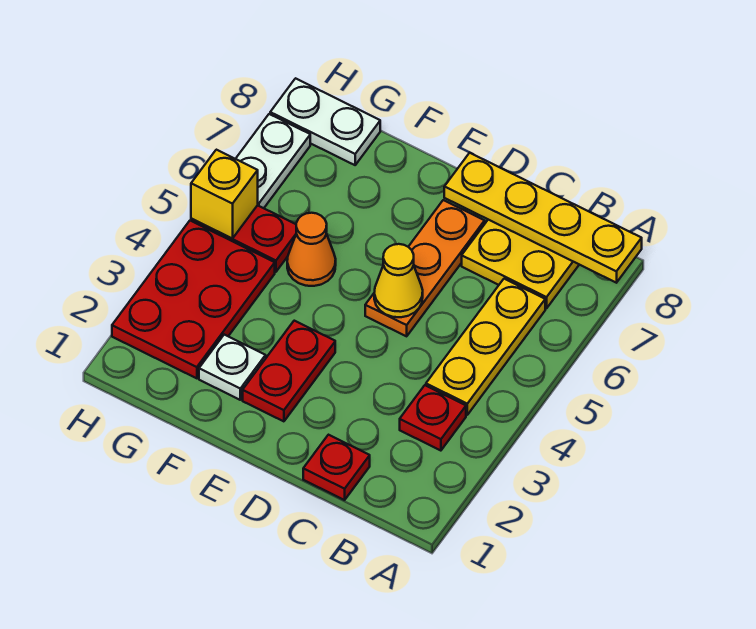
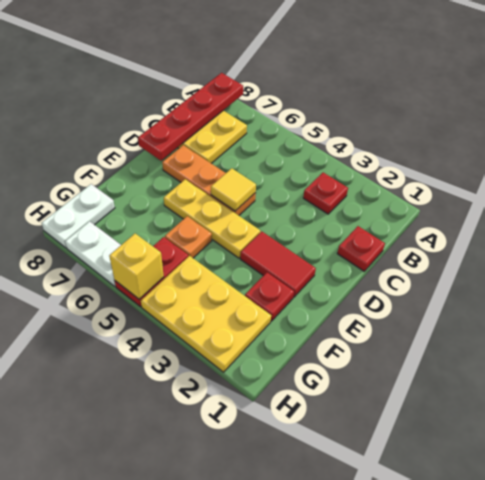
yellow plate A8:D8 level 2 -> red plate A8:D8 level 2
yellow plate B4:B6 level 1 -> yellow plate E4:E6 level 1
yellow cone D5 level 2 -> yellow tile D5 level 2
red plate E2:E3 level 1 -> red tile E2:E3 level 1
white plate F2 level 1 -> red plate F2 level 1
orange cone F5 level 1 -> orange plate F5 level 1
red plate G2:H4 level 1 -> yellow plate G2:H4 level 1

